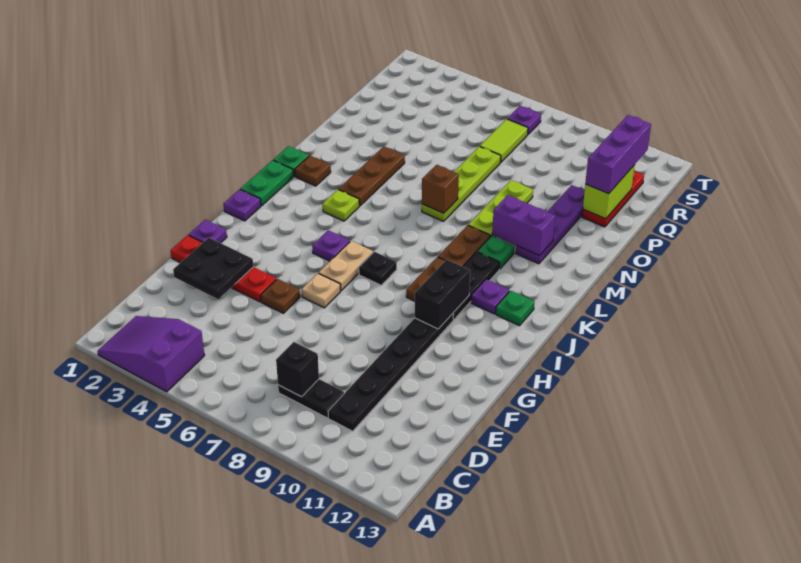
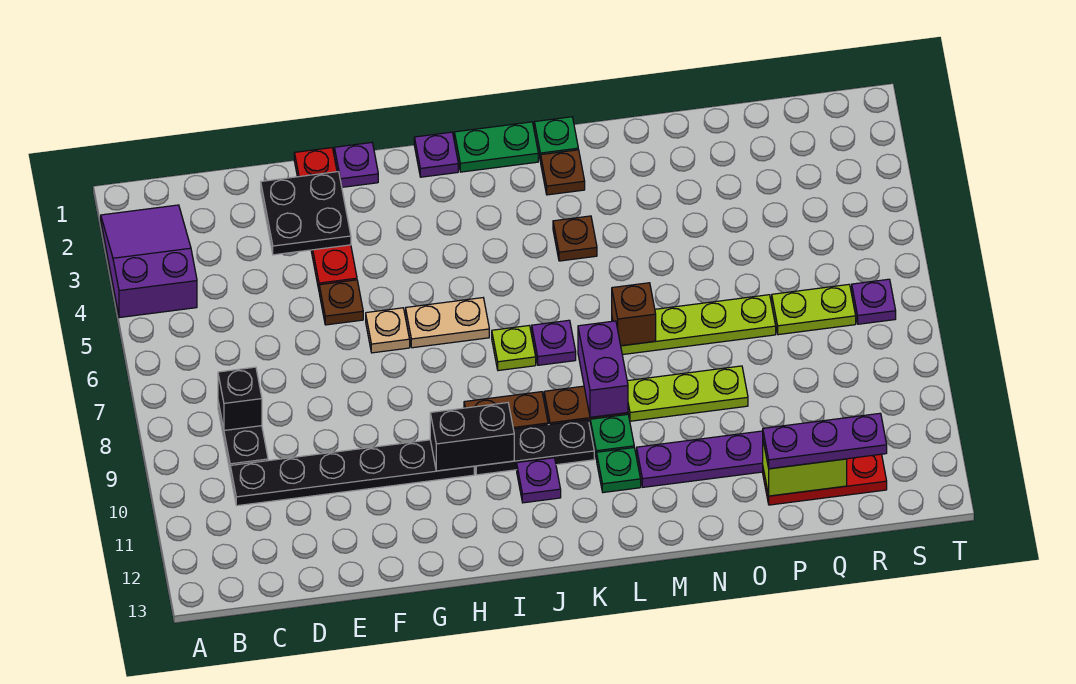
purple plate I5 level 1 -> purple plate K7 level 1
black plate I7 level 1 -> none
green plate J12 level 1 -> green plate L11 level 1
lime plate K4 level 1 -> lime plate J7 level 1
brown plate L4:N4 level 1 -> brown plate L4 level 1
purple brick M10:M11 level 2 -> purple brick L8:L9 level 2
purple brick P12:R12 level 3 -> purple plate P12:R12 level 3
lime tile Q7:R7 level 1 -> lime plate Q7:R7 level 1

